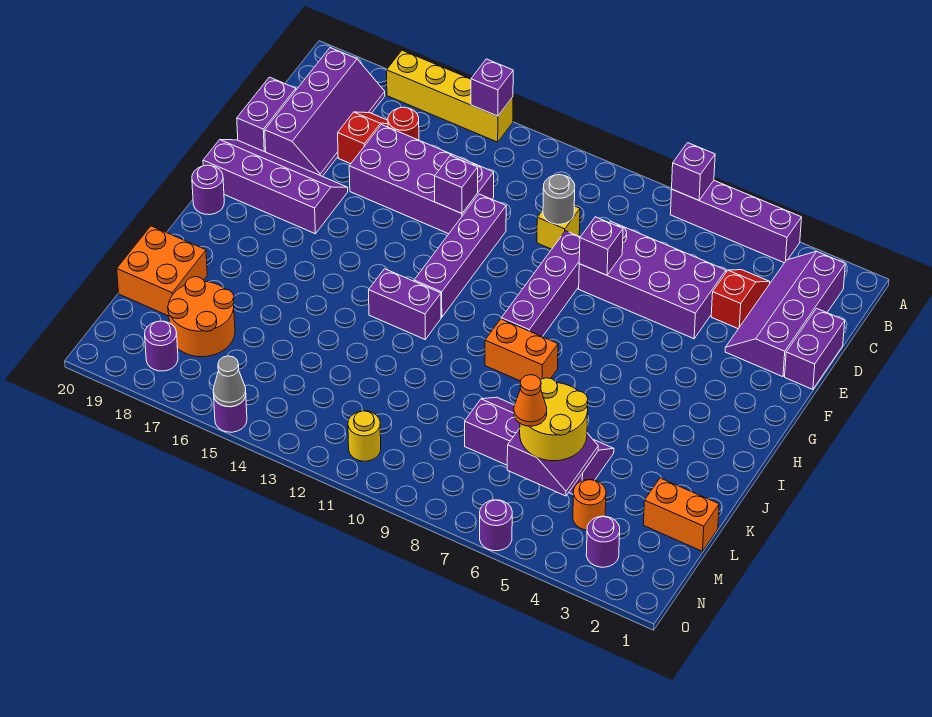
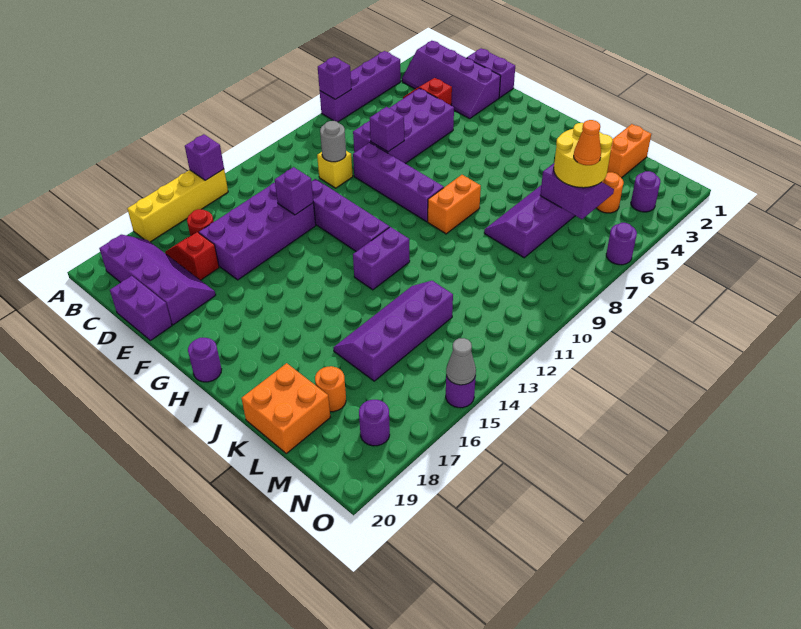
purple slope F17:G20 level 1 top G -> purple slope K13:L16 level 1 top L
orange round brick L17:M18 level 1 -> orange round brick L18 level 1
yellow round brick N11 level 1 -> none

